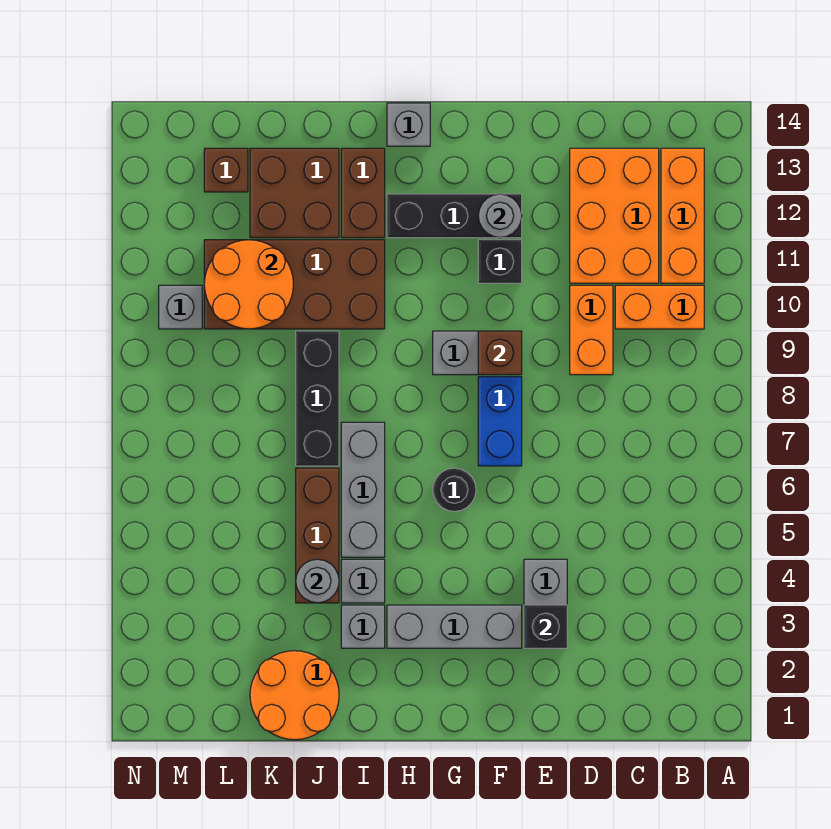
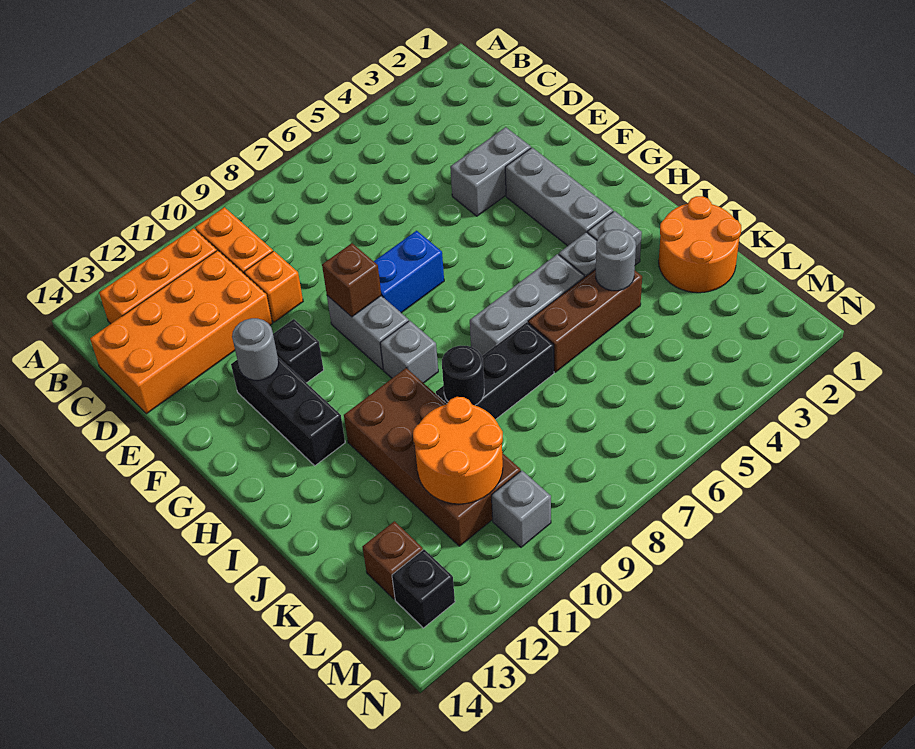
orange brick C11:D13 level 1 -> orange brick C11:D14 level 1
orange brick D9:D10 level 1 -> orange brick D10 level 1
black brick E3 level 2 -> black brick M13 level 1
black round brick G6 level 1 -> black round brick J9 level 2
grey brick H14 level 1 -> grey brick H9 level 1
brown brick I12:I13 level 1 -> none
brown brick J12:K13 level 1 -> none

